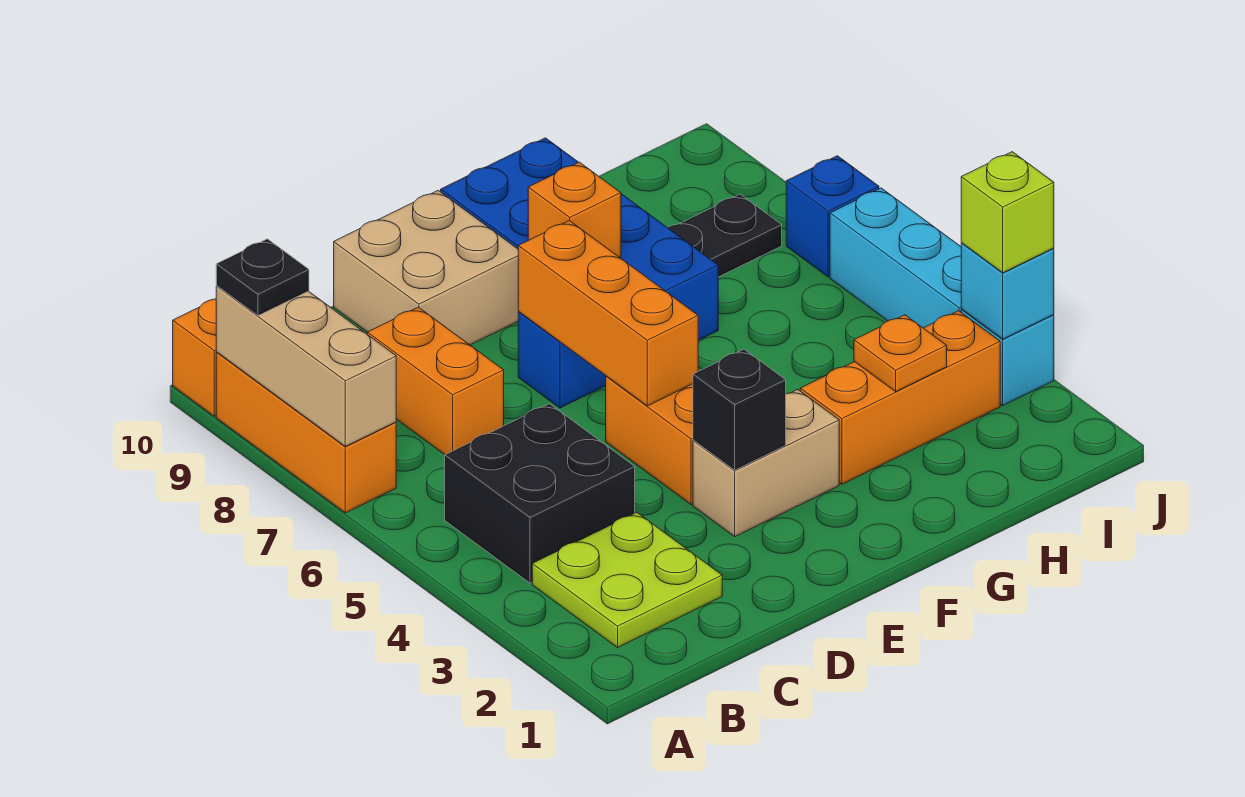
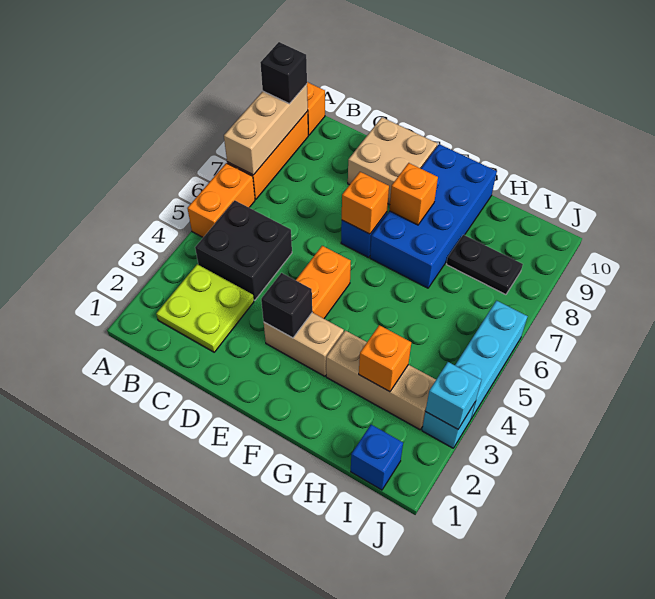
black plate A9 level 3 -> black brick A9 level 3
orange brick C7:C8 level 1 -> orange brick A5:A6 level 1
orange brick E5:E7 level 2 -> orange brick E7 level 2
orange brick G3:I3 level 1 -> tan brick G3:I3 level 1
orange plate H3 level 2 -> orange brick H3 level 2
lime brick J3 level 3 -> none
blue brick J7 level 1 -> blue brick I1 level 1

